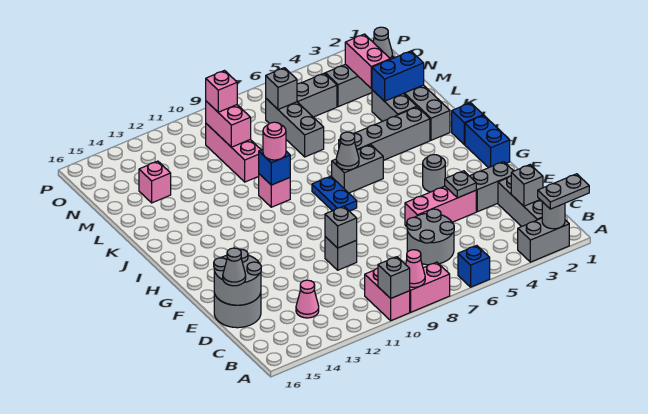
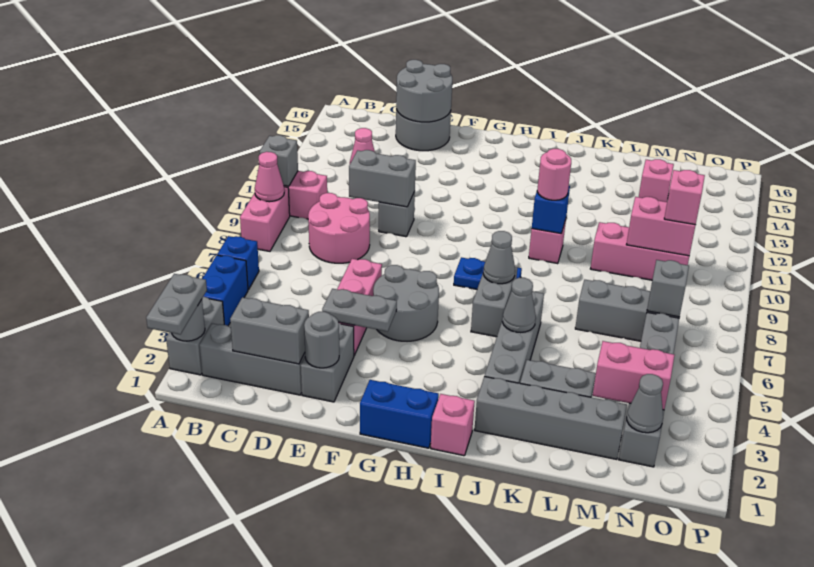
grey brick C2 level 2 -> grey brick C2:D2 level 2
grey round brick C6:D7 level 1 -> grey round brick F5:G6 level 1
none -> pink round brick C8:D9 level 1
grey cone D16 level 3 -> grey cone J5 level 2
grey plate E4 level 2 -> grey plate E4:F4 level 2
grey brick E10 level 2 -> grey brick D10:E10 level 2
grey round brick G4 level 1 -> grey round brick E2 level 2
blue brick I1 level 1 -> pink brick I1 level 1
blue brick L2:L3 level 2 -> blue brick A4:A5 level 1

